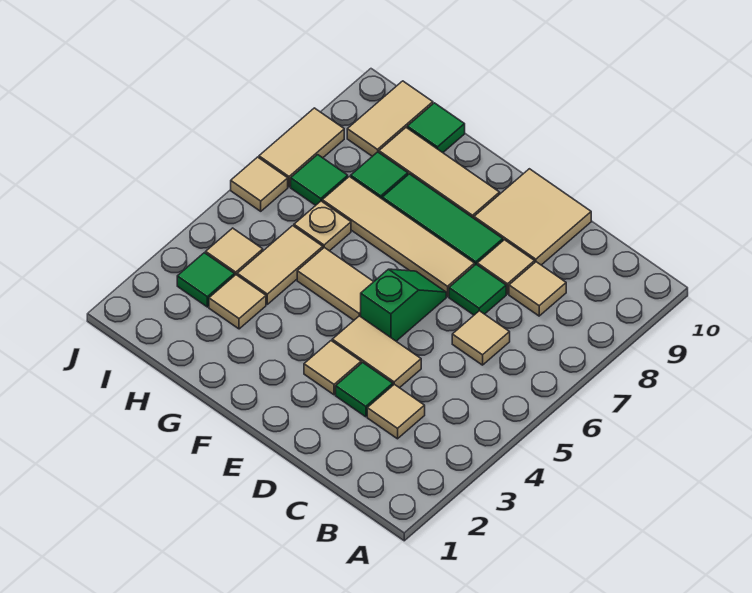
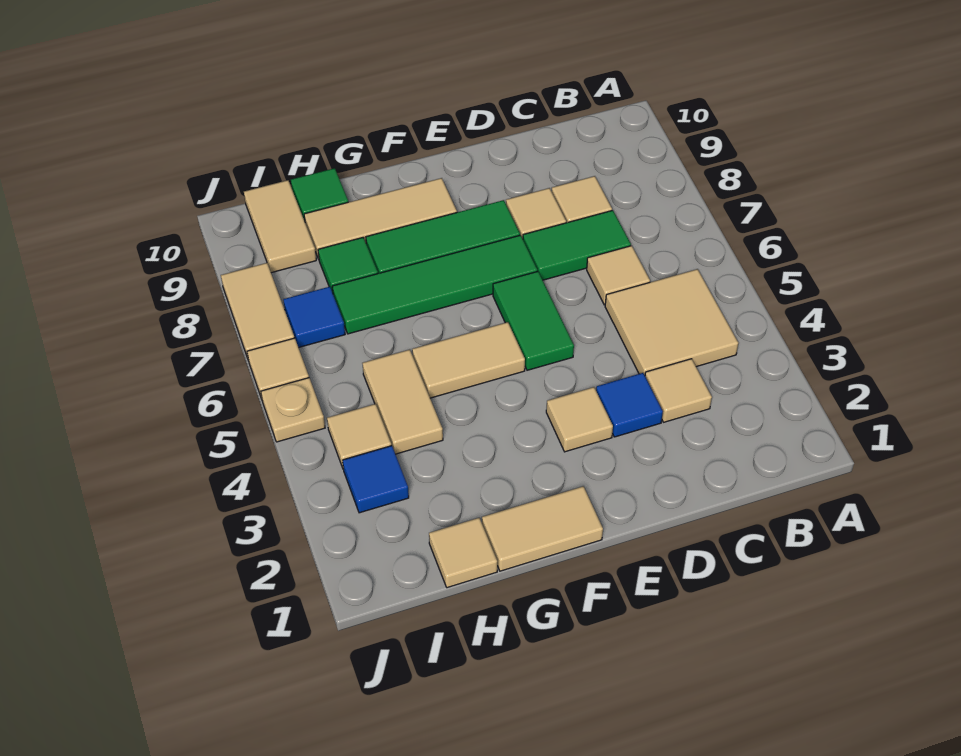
green tile D3 level 1 -> blue tile D3 level 1
tan tile D4:E4 level 1 -> tan tile F1:G1 level 1
green tile D7 level 1 -> green tile C7:D7 level 1
tan tile D9:E10 level 1 -> tan tile B4:C5 level 1
green slope E5:E6 level 1 top 5 -> green tile E5:E6 level 1
tan tile E7:H7 level 1 -> green tile E7:H7 level 1
tan tile H3 level 1 -> tan tile H1 level 1
tan plate H6 level 1 -> tan plate J5 level 1
green tile I3 level 1 -> blue tile I3 level 1
green tile I7 level 1 -> blue tile I7 level 1

